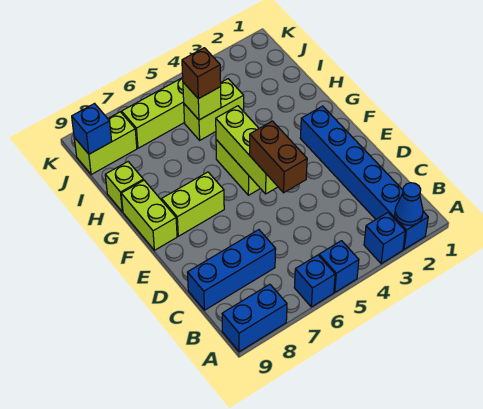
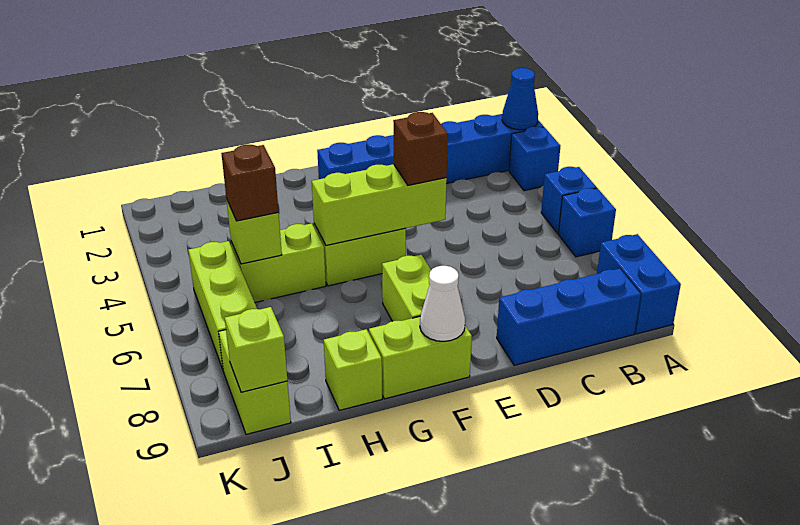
blue brick C7:C9 level 1 -> blue brick B9:D9 level 1
brown brick D5:E5 level 3 -> brown brick E5 level 3
none -> white cone F9 level 2
lime brick I4:I5 level 1 -> lime brick H5:I5 level 1
blue brick J9 level 2 -> lime brick J9 level 2

